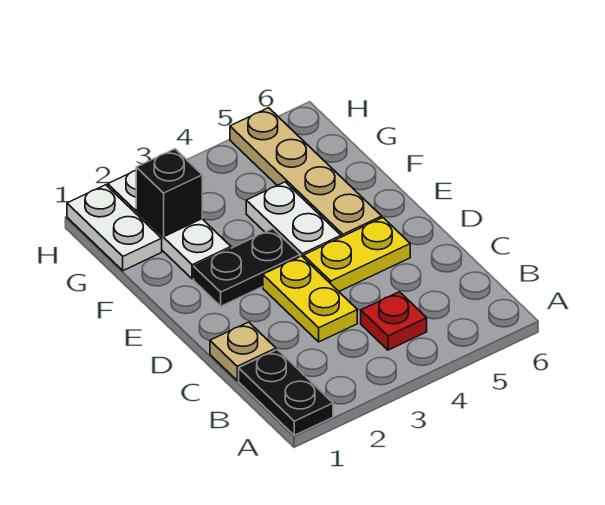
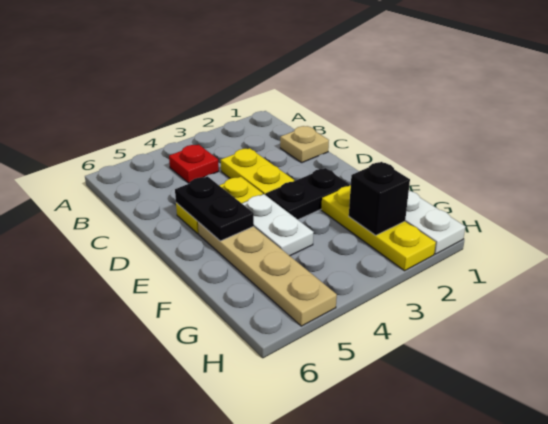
black plate A1:B1 level 1 -> black plate D5:E5 level 2
white plate F2:H2 level 1 -> yellow plate F2:H2 level 1

